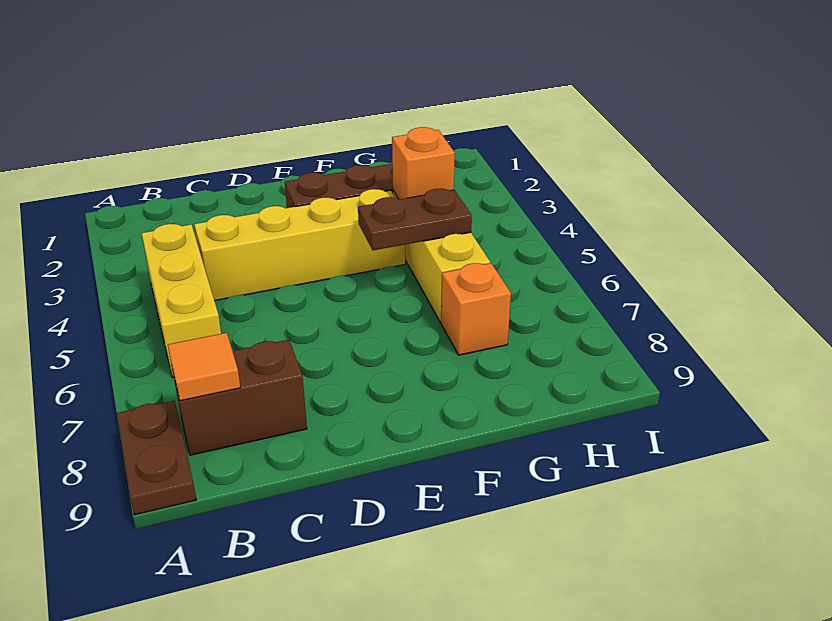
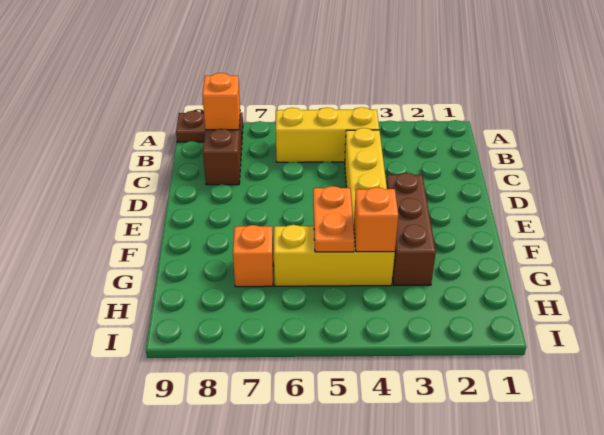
orange tile B8 level 2 -> orange brick B8 level 2
brown plate F5:G5 level 2 -> orange plate F5:G5 level 2

